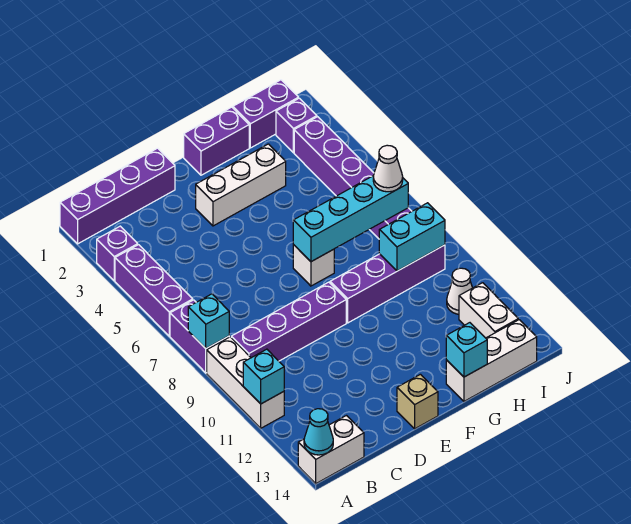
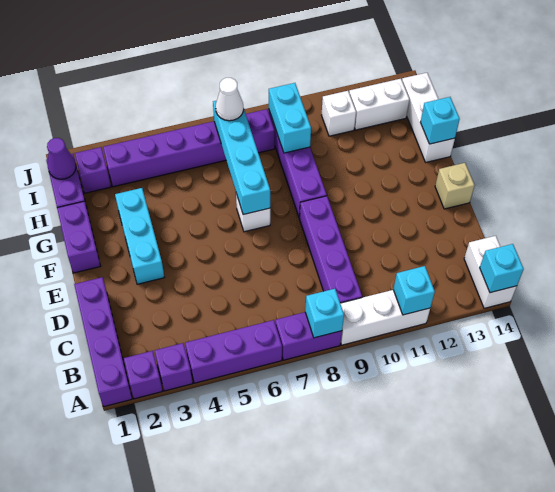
none -> purple brick A2 level 1
cyan cone A14 level 2 -> cyan brick A14 level 2
white brick E3:G3 level 1 -> cyan brick E3:G3 level 1
none -> purple cone I1 level 2
white cone I11 level 1 -> white brick I11 level 1

